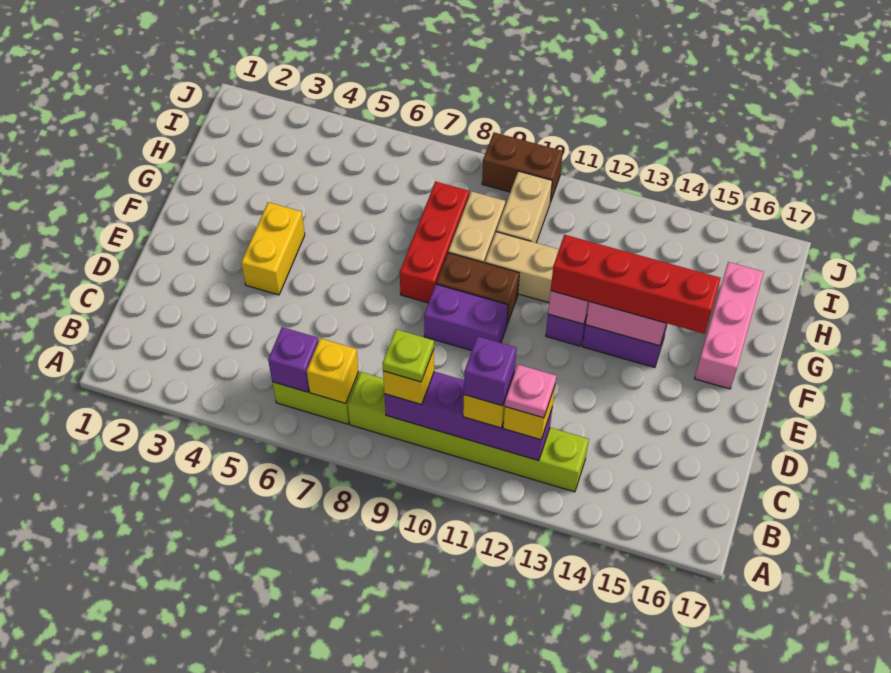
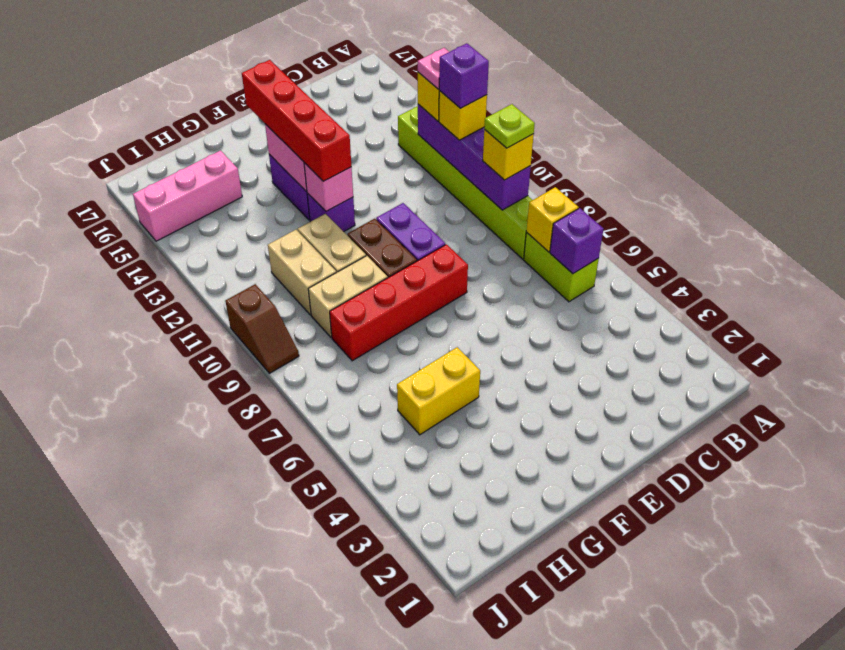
yellow brick E4:F4 level 1 -> yellow brick G5:H5 level 1
red brick F8:H8 level 1 -> red brick E8:H8 level 1
pink brick F16:H16 level 1 -> pink brick H15:J15 level 1
tan brick H10:I10 level 1 -> tan brick H10:H11 level 1
brown brick J9:J10 level 1 -> brown slope J9:J10 level 1 top 10

